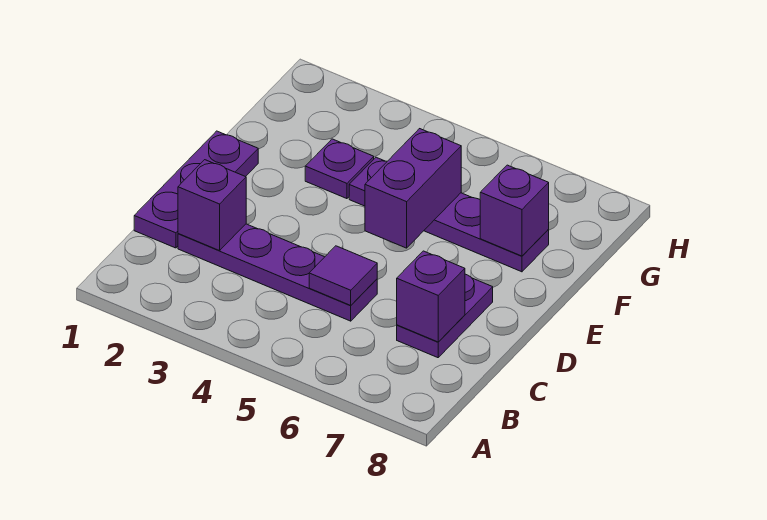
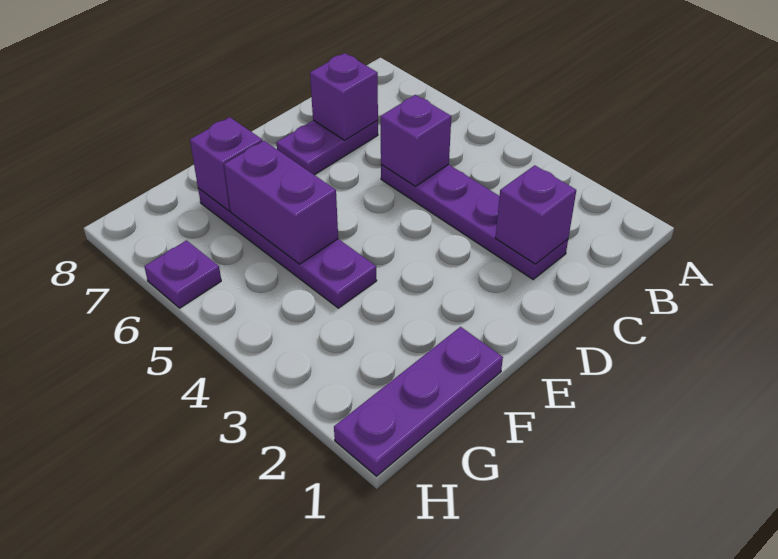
purple plate C1:E1 level 1 -> purple plate F1:H1 level 1
purple tile C5 level 2 -> purple brick C5 level 2
purple brick E5:F5 level 2 -> purple brick F5:F6 level 2
purple plate F3 level 1 -> purple plate H6 level 1

